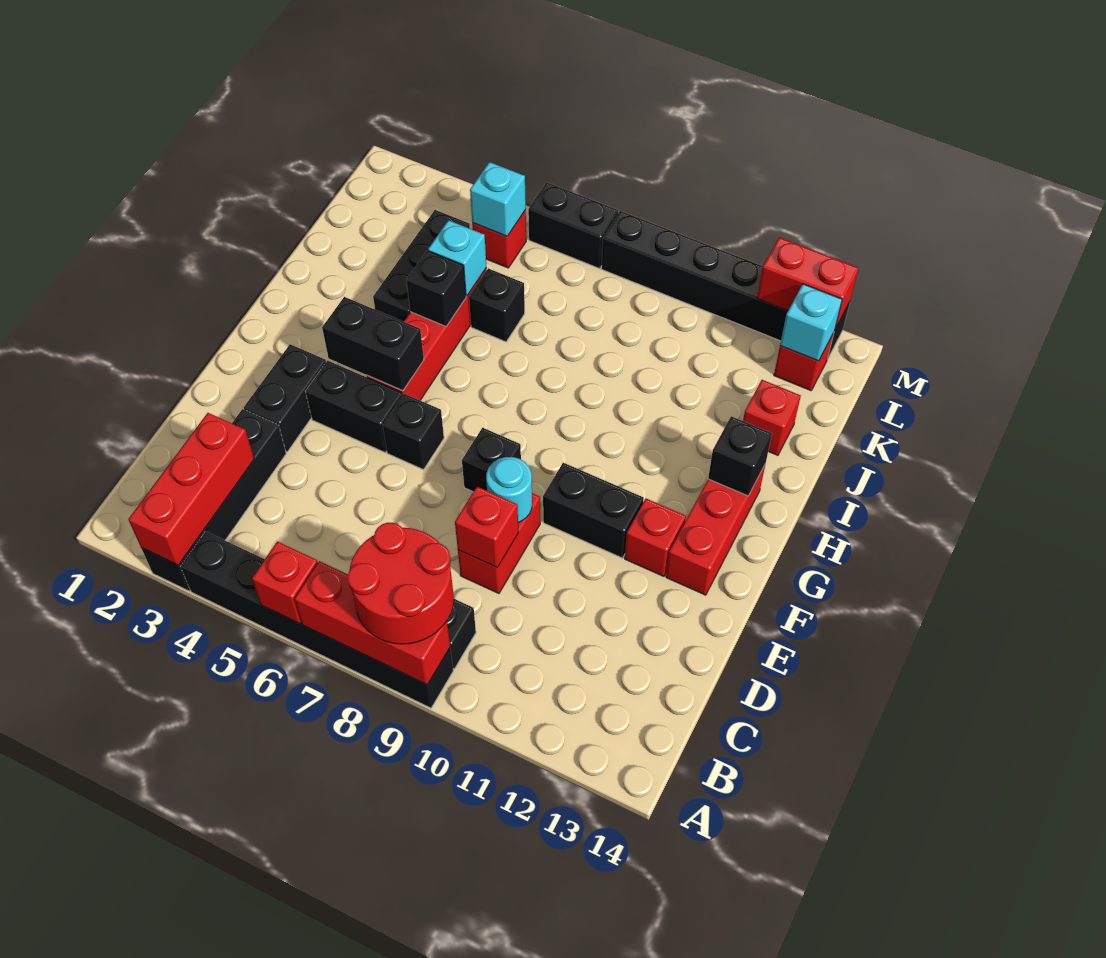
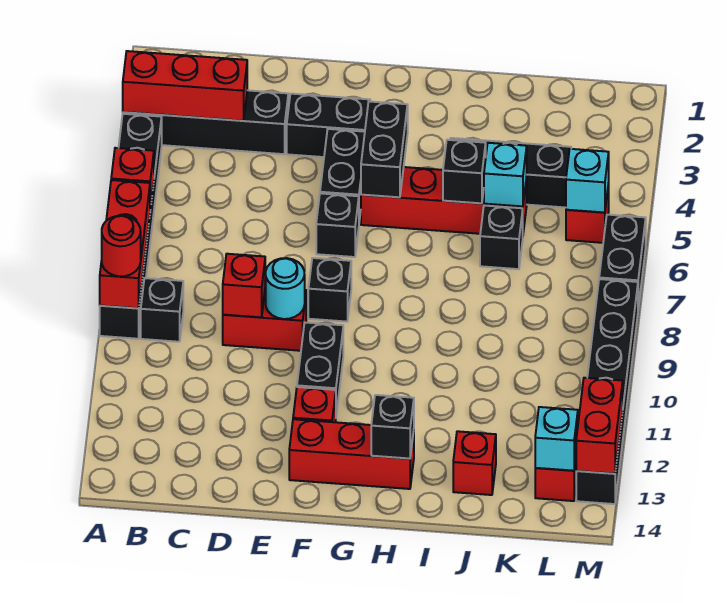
red round brick A8:B9 level 3 -> red round brick A9 level 3

